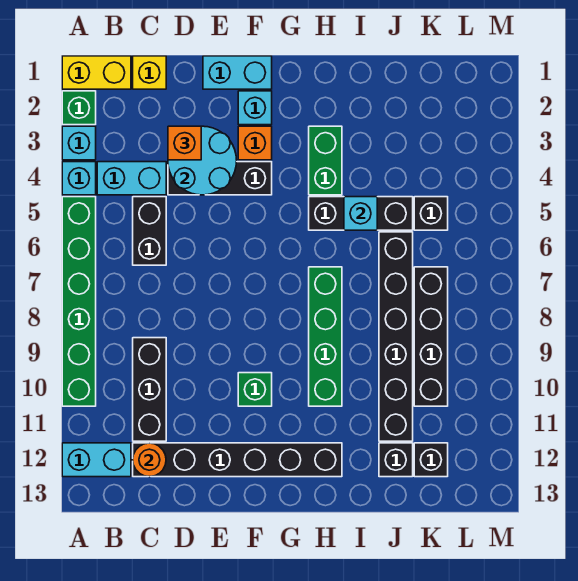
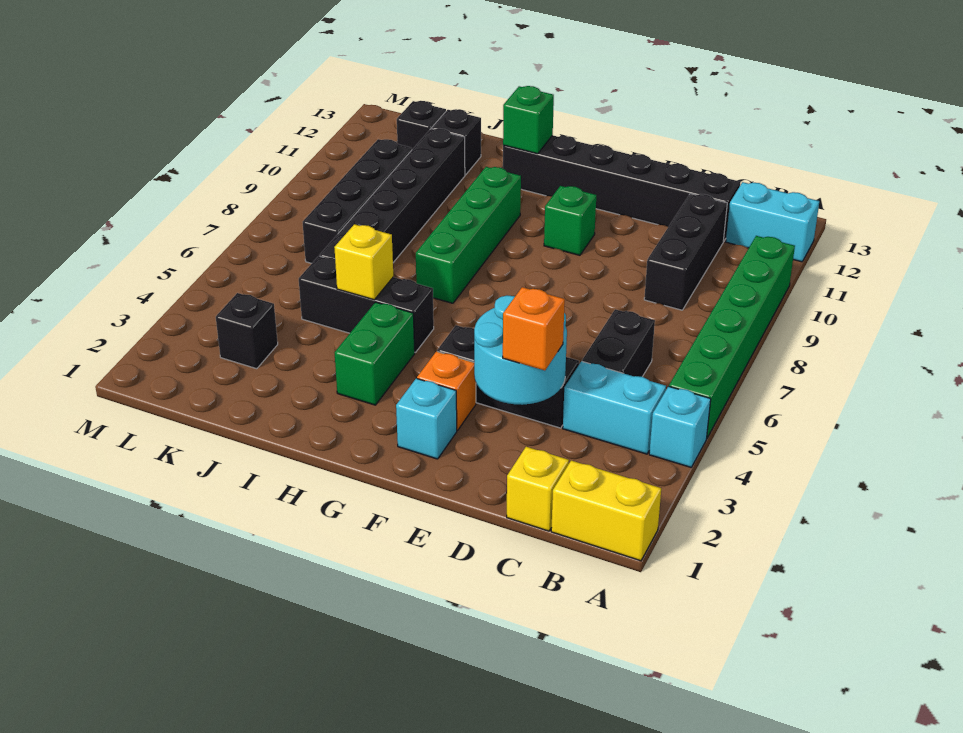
green brick A2 level 1 -> green brick H12 level 2
cyan brick A3 level 1 -> none
orange round brick C12 level 2 -> none
cyan brick E1:F1 level 1 -> none
cyan brick I5 level 2 -> yellow brick I5 level 2
black brick K5 level 1 -> black brick K3 level 1

